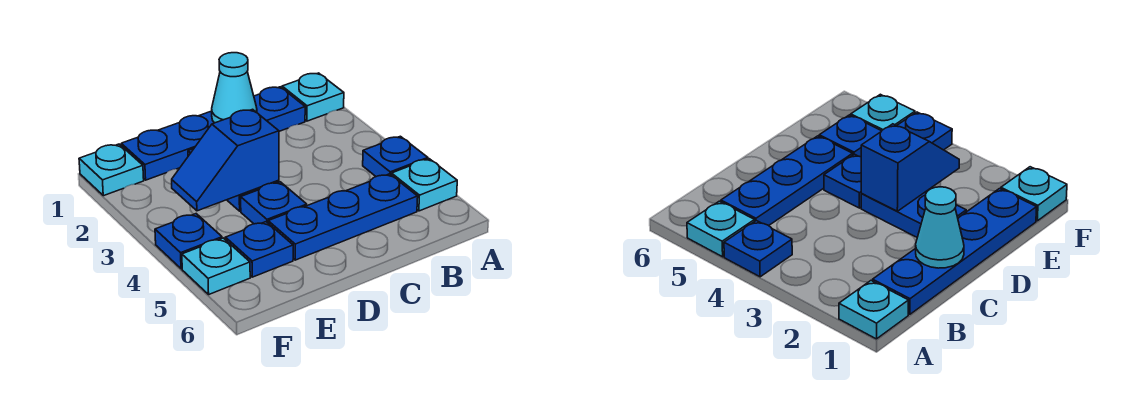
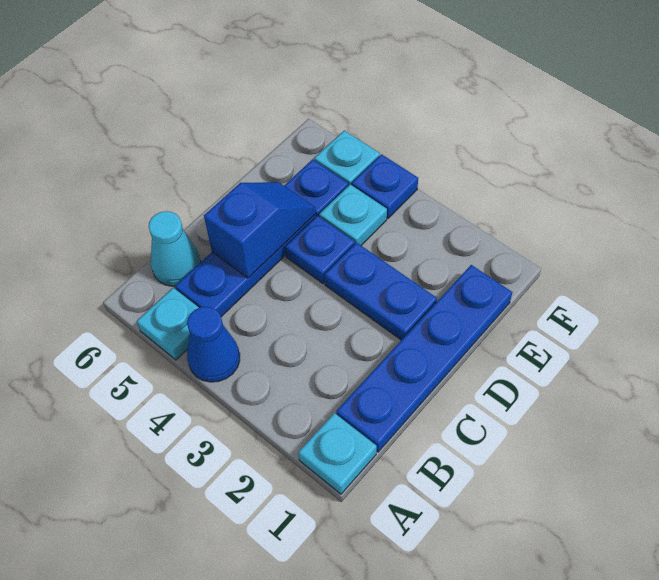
blue plate A4 level 1 -> blue cone A4 level 1
cyan cone C1 level 2 -> cyan cone B6 level 1
blue slope D3:E3 level 2 top D -> blue slope C5:D5 level 2 top C
cyan plate F1 level 1 -> cyan plate E4 level 1

